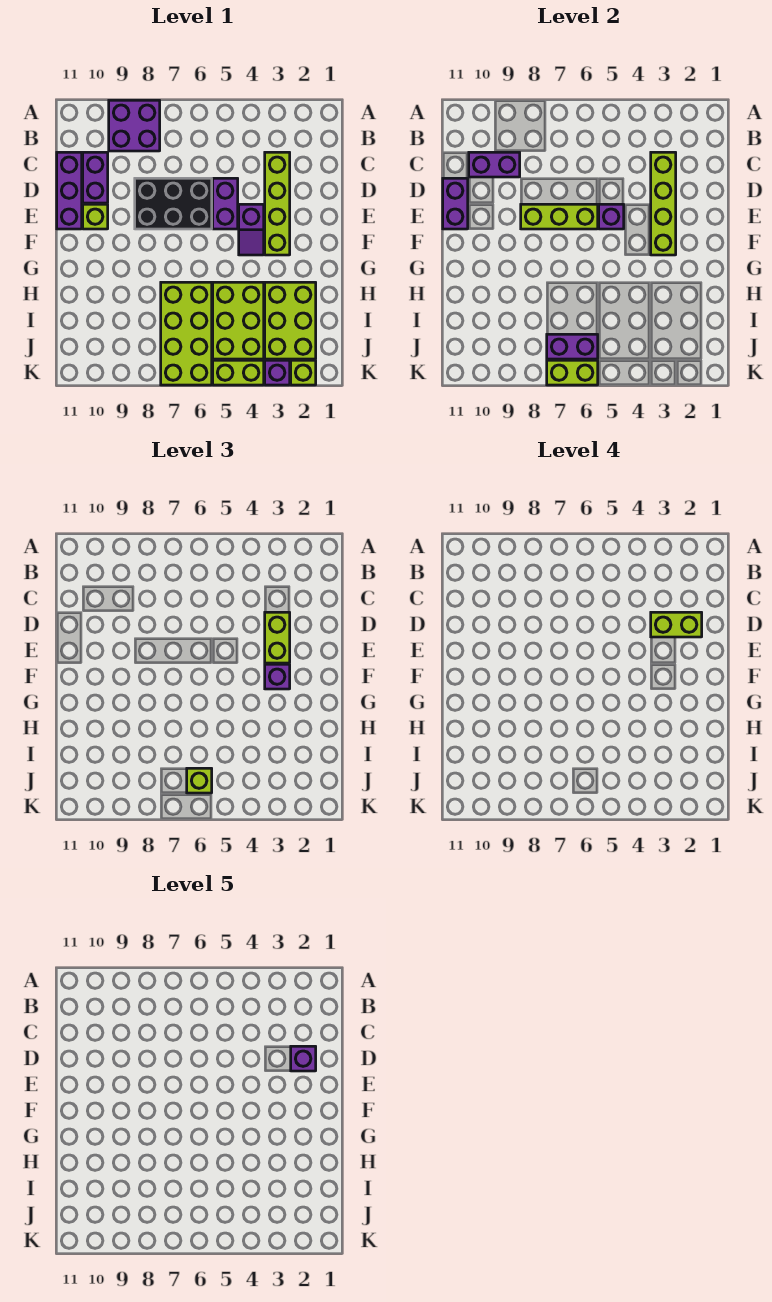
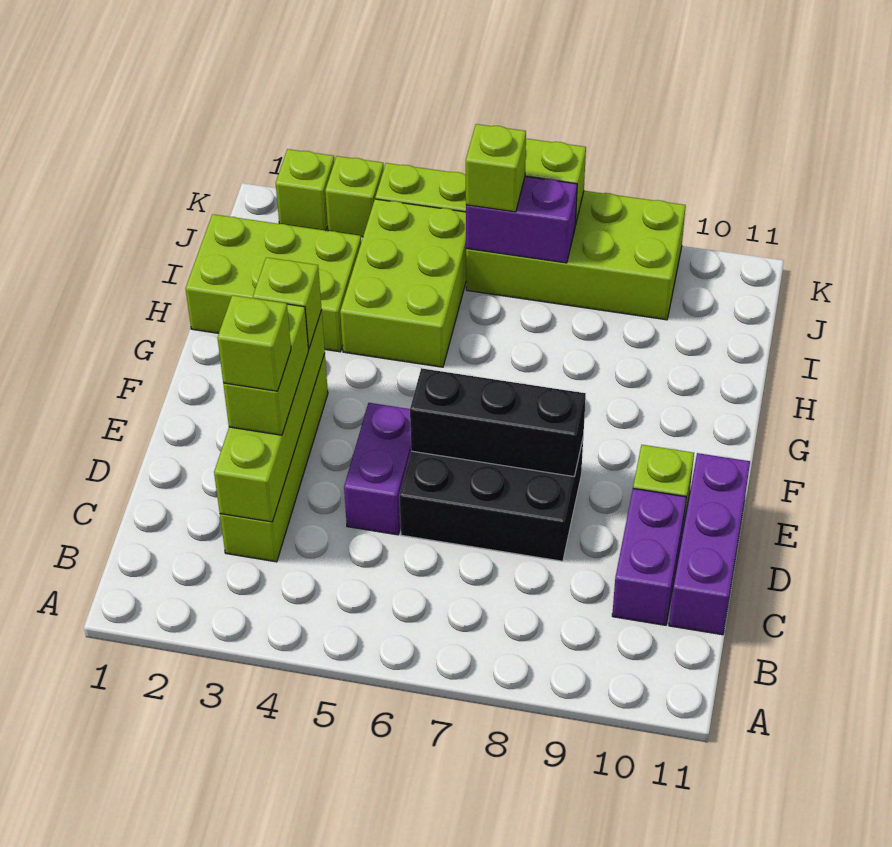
purple brick A8:B9 level 1 -> none
purple brick C9:C10 level 2 -> none
lime brick D2:D3 level 4 -> lime brick D3 level 4
purple brick D2 level 5 -> none
purple brick D11:E11 level 2 -> none
purple slope E4:F4 level 1 top E -> none
purple brick E5 level 2 -> none
lime brick E6:E8 level 2 -> black brick E6:E8 level 2
purple brick F3 level 3 -> lime brick F3 level 3
lime brick H2:J3 level 1 -> lime brick H1:I3 level 1
lime brick H6:K7 level 1 -> lime brick J6:K9 level 1
purple brick K3 level 1 -> lime brick K3 level 1

